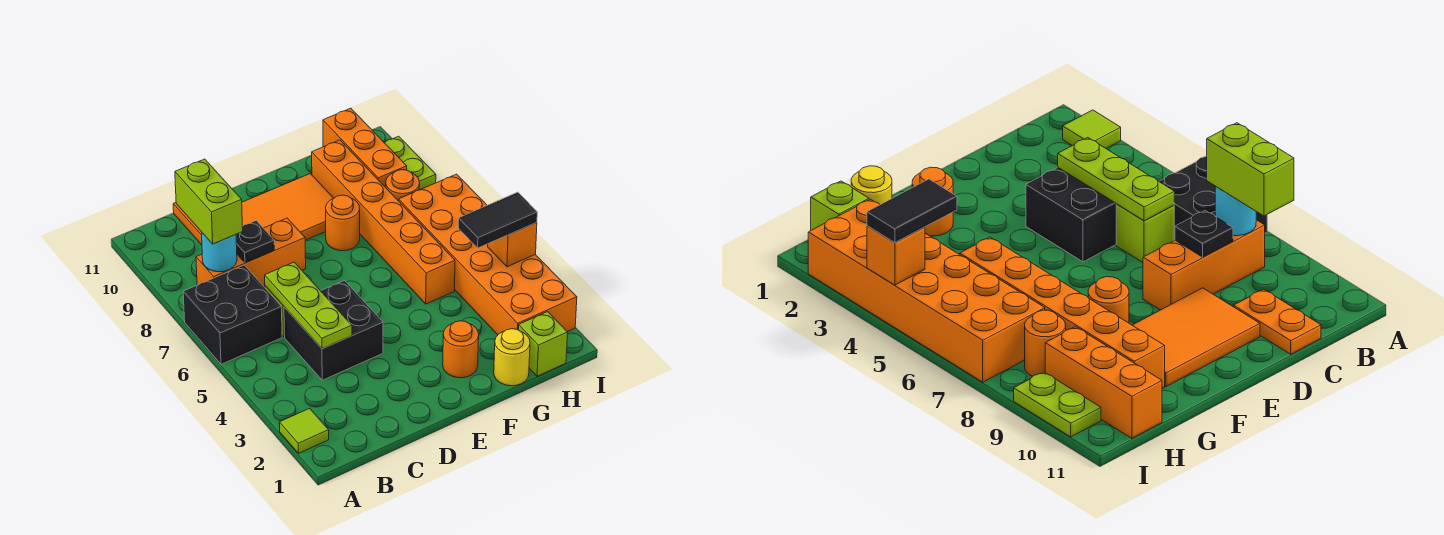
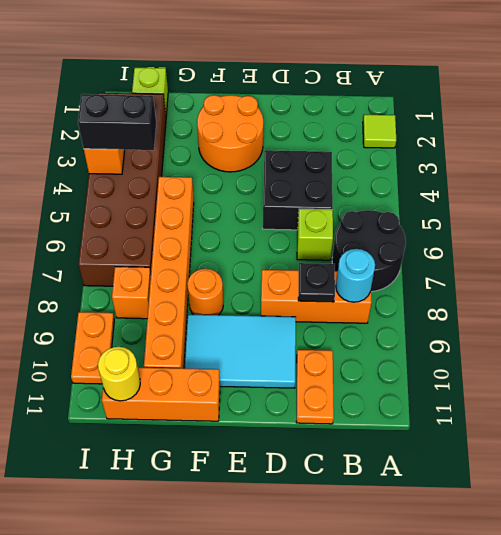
black brick A6:B7 level 1 -> black round brick A6:B7 level 1
lime brick B8:B9 level 3 -> none
lime plate C4:C6 level 2 -> none
orange tile D9:F10 level 1 -> cyan tile D9:F10 level 1
orange round brick F2 level 1 -> orange round brick E2:F3 level 1
yellow round brick G1 level 1 -> yellow round brick H11 level 2
orange brick H2:I7 level 1 -> brown brick H2:I7 level 1
black tile H4:I4 level 3 -> black brick H4:I4 level 3
orange round brick H8 level 1 -> orange brick H8 level 1
orange brick H9:H11 level 1 -> orange brick F11:H11 level 1
lime plate I9:I10 level 1 -> orange plate I9:I10 level 1

